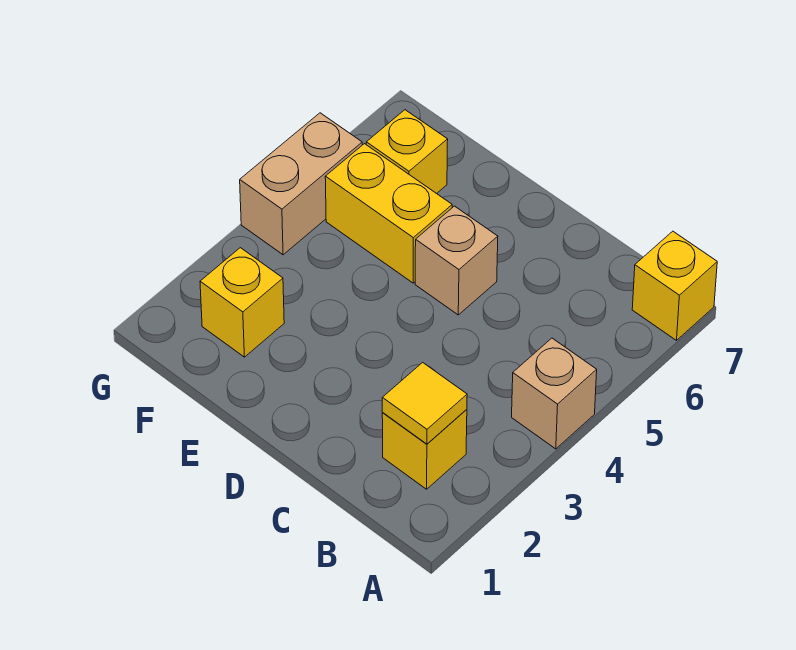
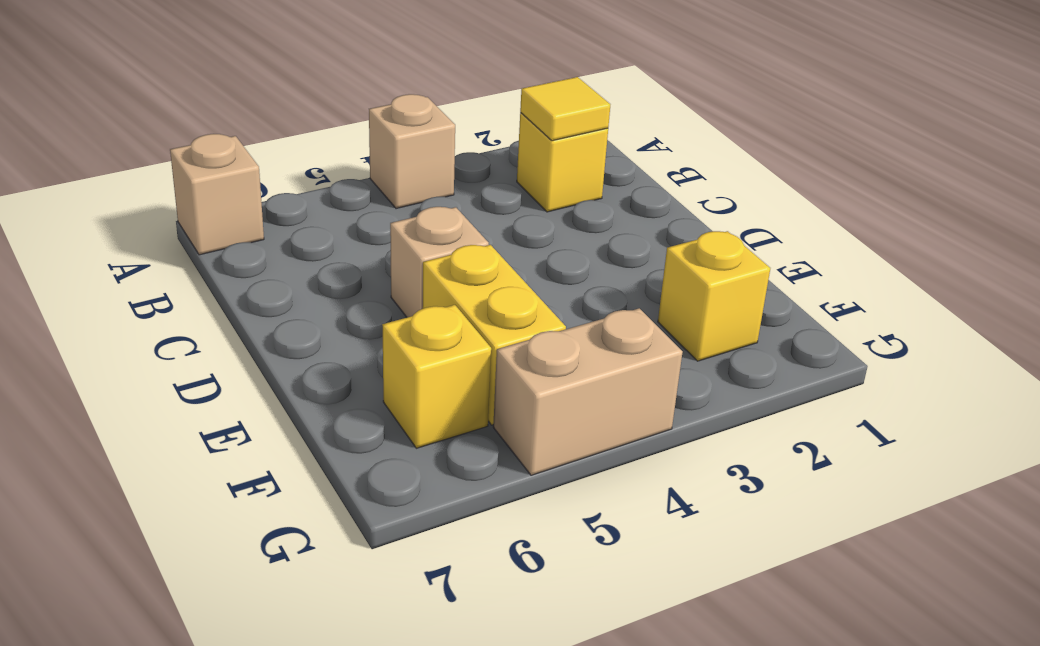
yellow brick A7 level 1 -> tan brick A7 level 1

